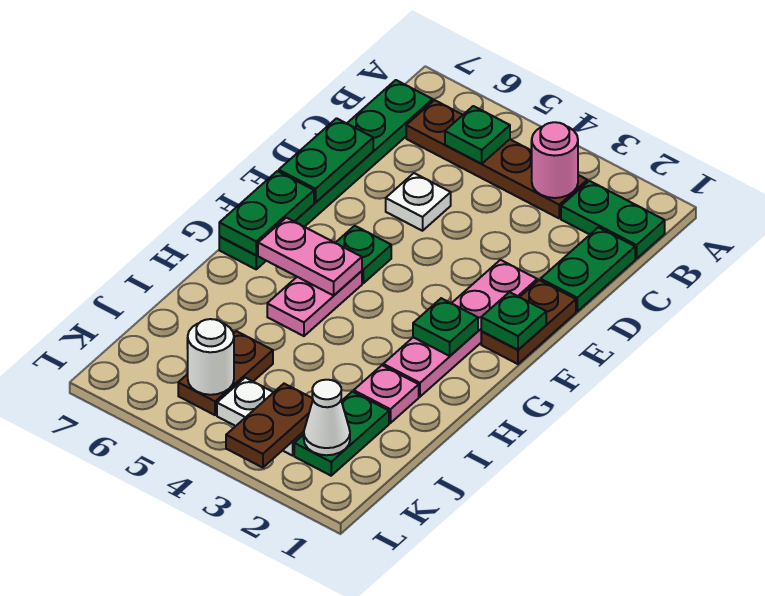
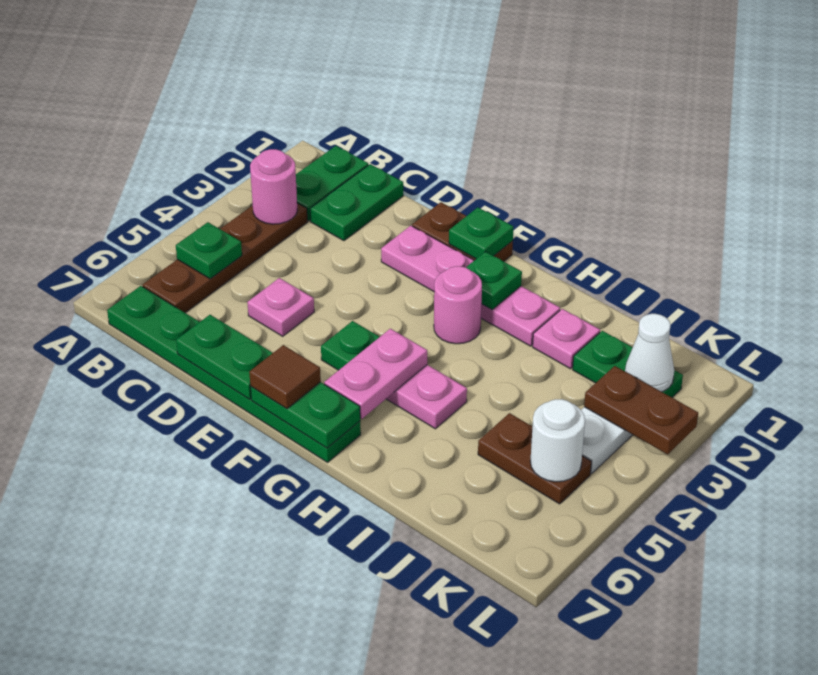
green plate C1:D1 level 1 -> green plate C1:C2 level 1
white plate D5 level 1 -> pink plate D5 level 1
none -> brown tile F7 level 3
none -> pink round brick G3 level 1

